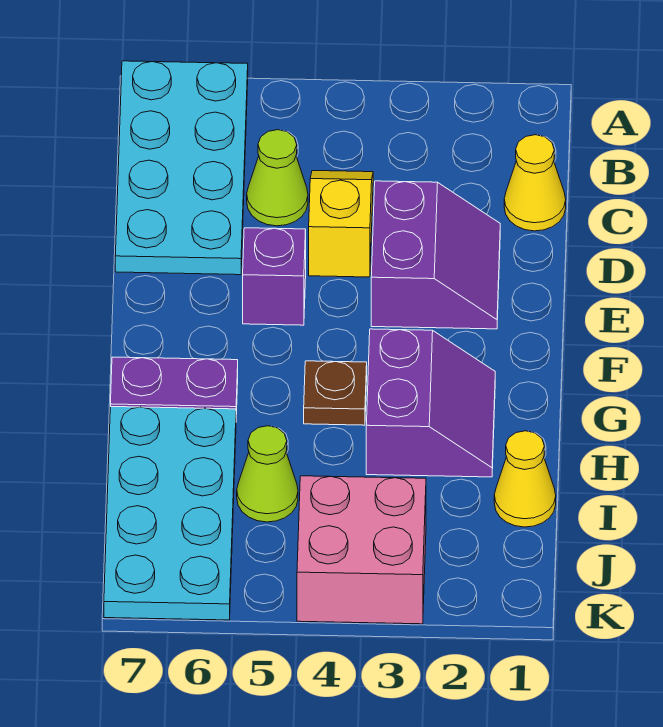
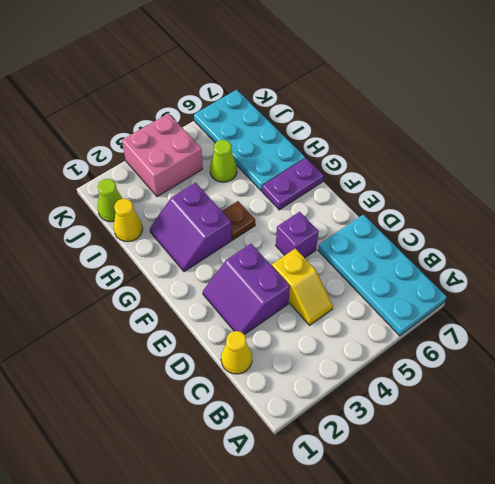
lime cone C5 level 1 -> lime cone J1 level 1

